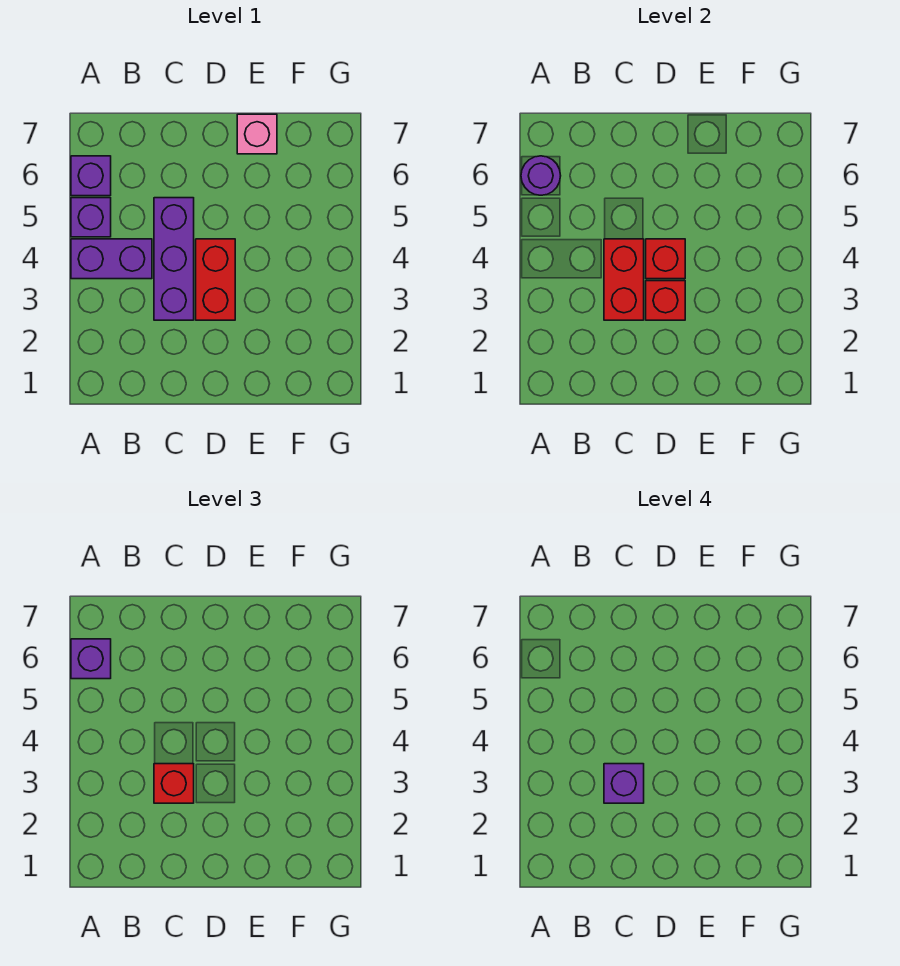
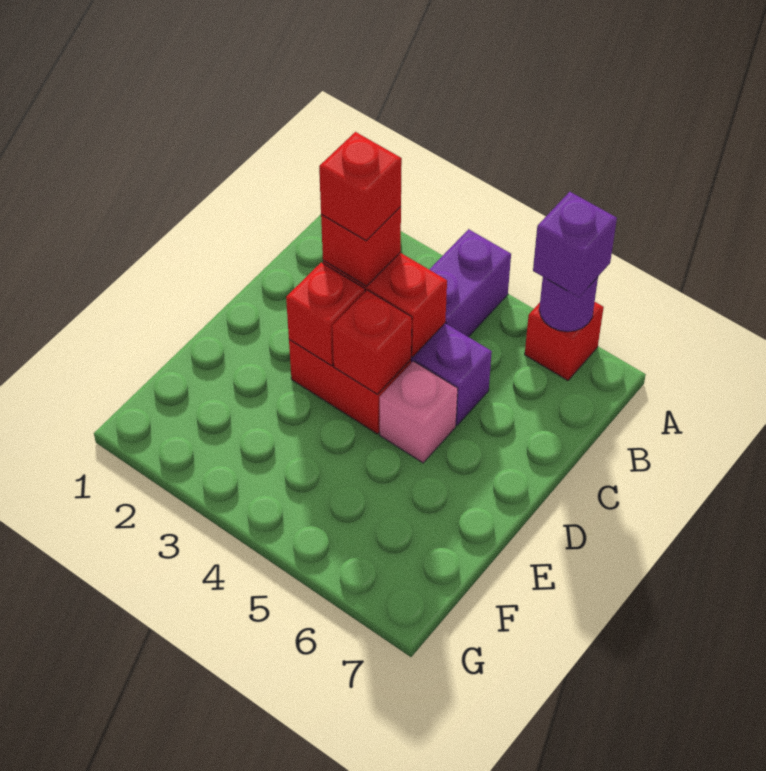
purple brick A5 level 1 -> none
purple brick A6 level 1 -> red brick A6 level 1
purple brick C3 level 4 -> red brick C3 level 4
pink brick E7 level 1 -> pink brick D5 level 1

